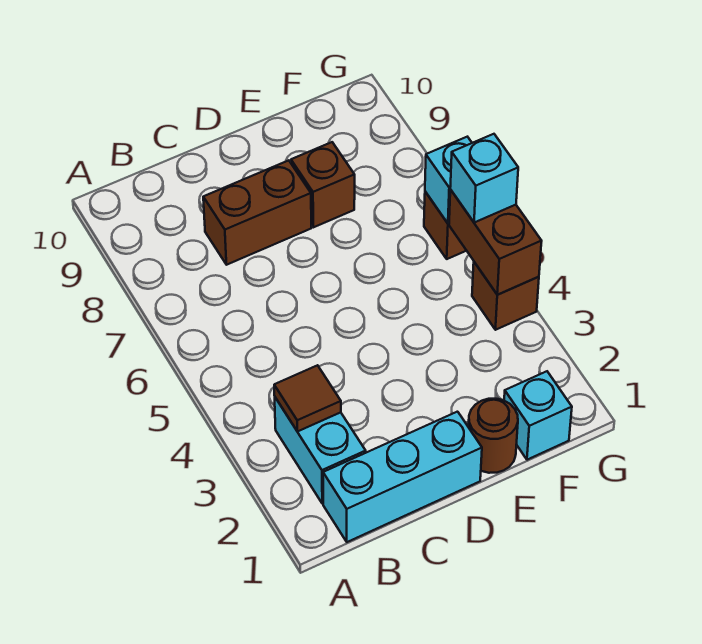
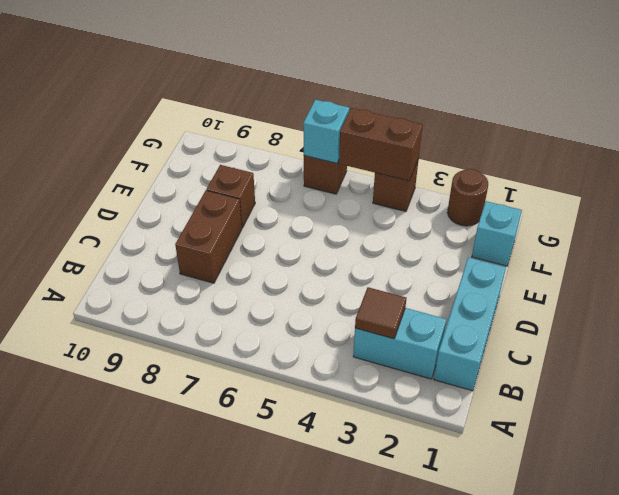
brown round brick E1 level 1 -> brown round brick G2 level 1
cyan brick G5 level 3 -> none

